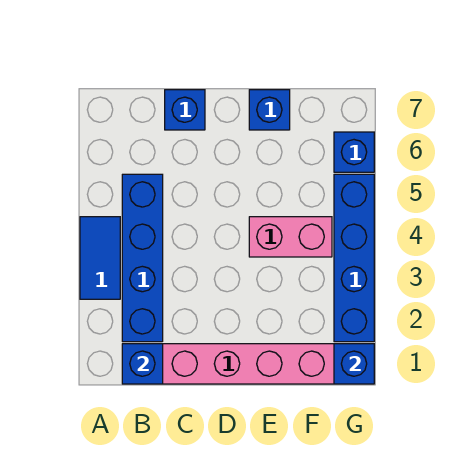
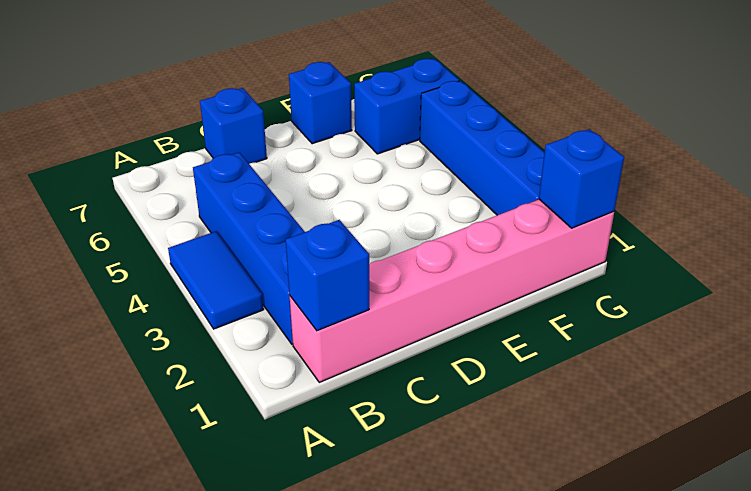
pink brick E4:F4 level 1 -> none
blue brick G6 level 1 -> blue brick F6:G6 level 1

